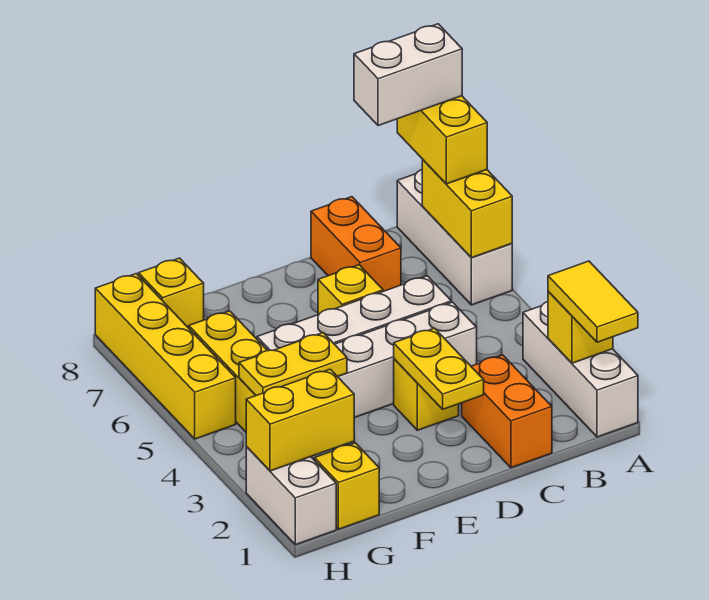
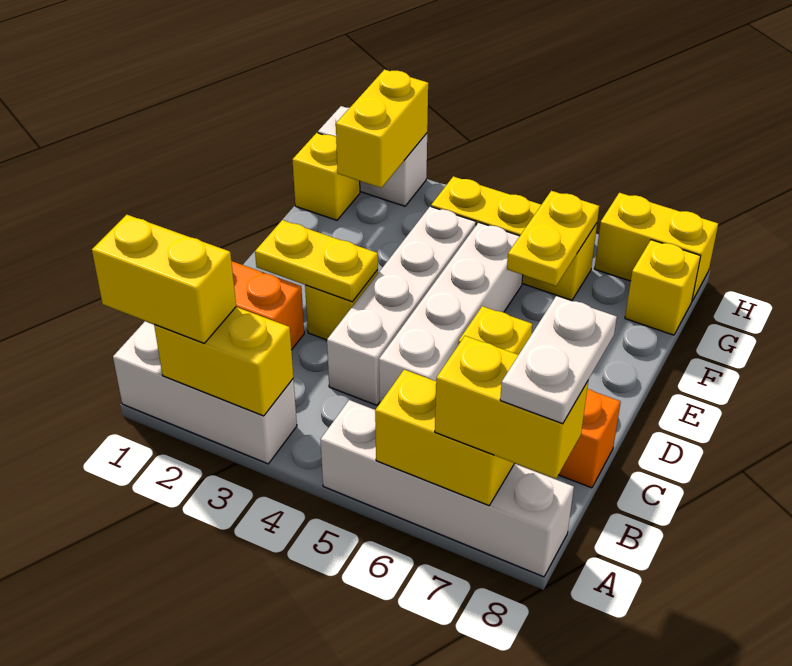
yellow tile A1:A2 level 3 -> yellow brick A1:A2 level 3
yellow brick A2 level 2 -> yellow brick A2:A3 level 2
white brick A6:A8 level 1 -> white brick A5:A8 level 1
white brick A8:B8 level 4 -> white plate A8:B8 level 4
yellow plate F4:G4 level 2 -> yellow plate F6:G6 level 2
yellow brick H5:H8 level 1 -> yellow brick H7:H8 level 1

